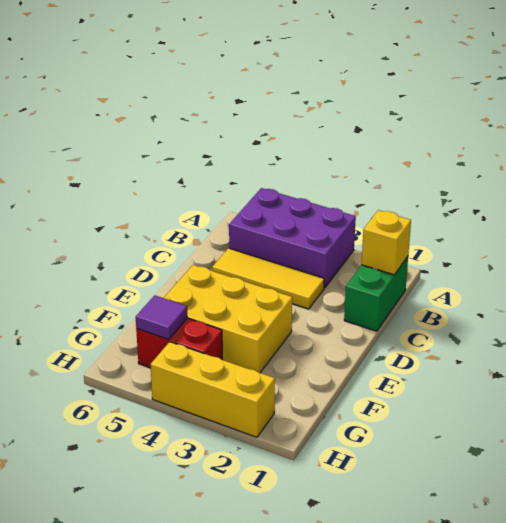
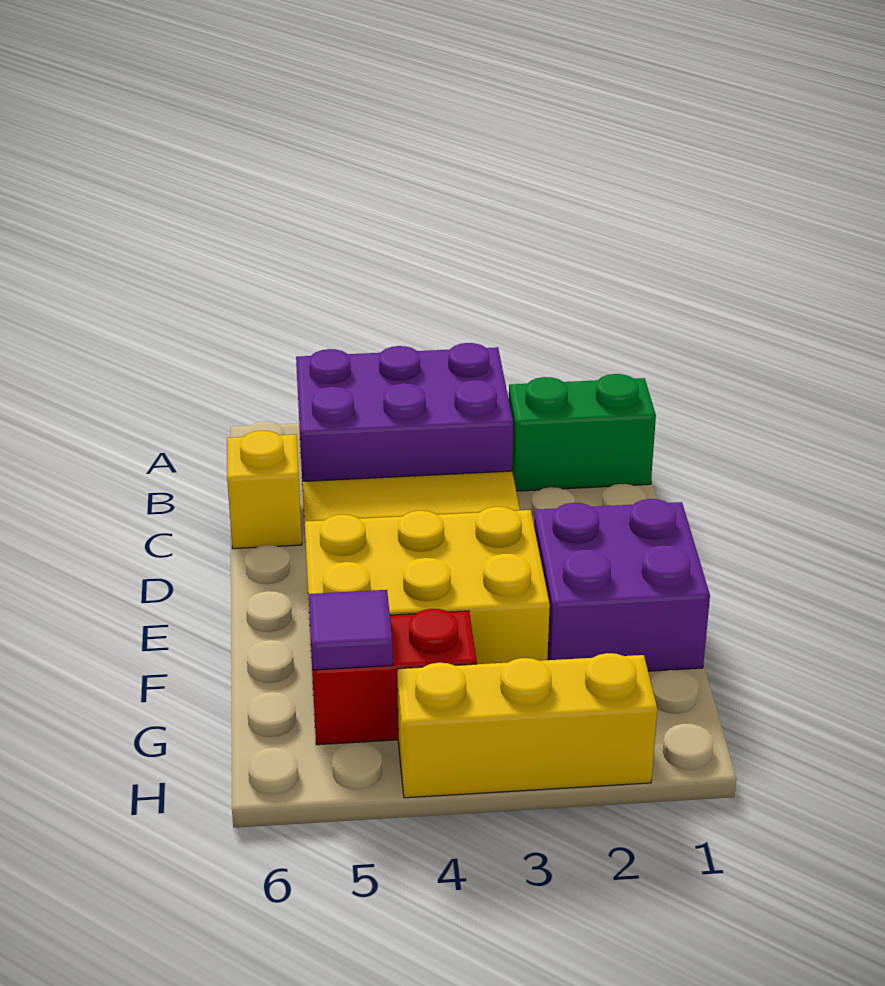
green brick B1:C1 level 1 -> green brick B1:B2 level 1
yellow brick B1 level 2 -> yellow brick C6 level 1
none -> purple brick E1:F2 level 1

